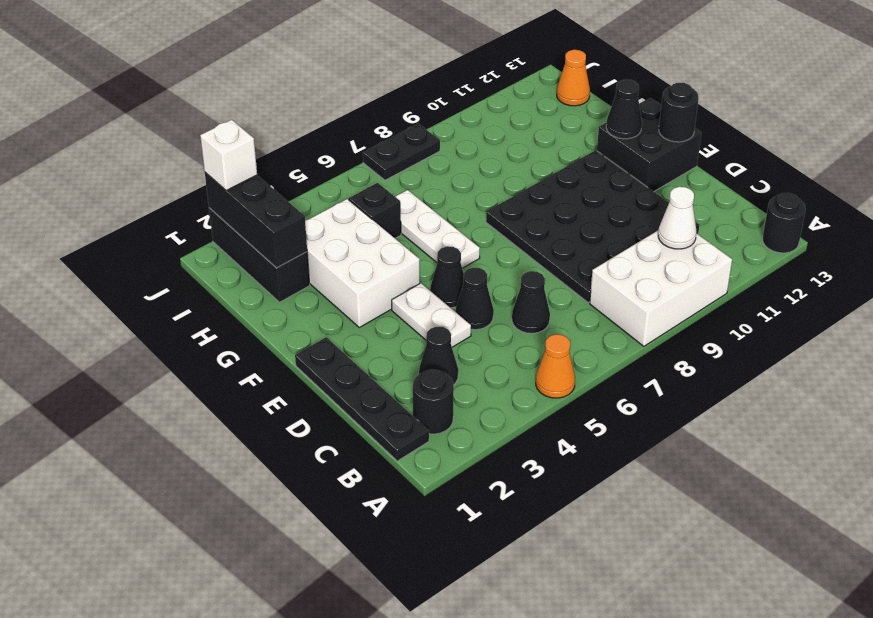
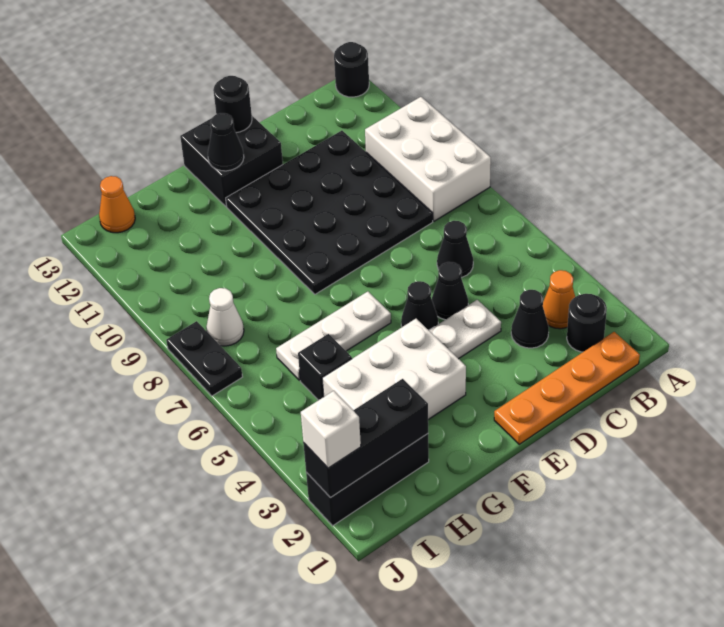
orange cone A5 level 1 -> orange cone B3 level 1
black plate B1:E1 level 1 -> orange plate B1:E1 level 1
white cone B10 level 2 -> white cone I8 level 1

